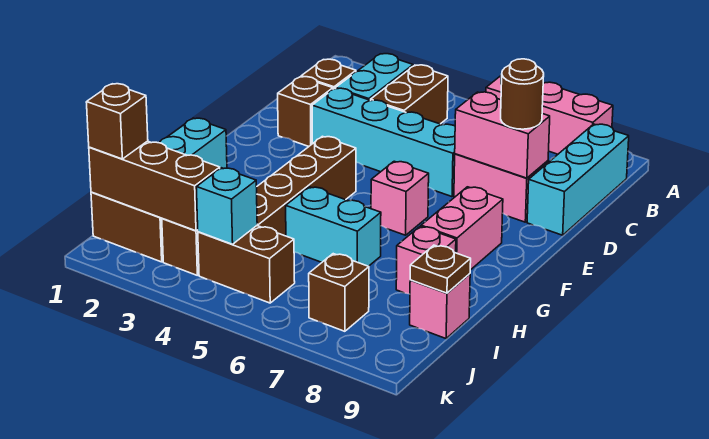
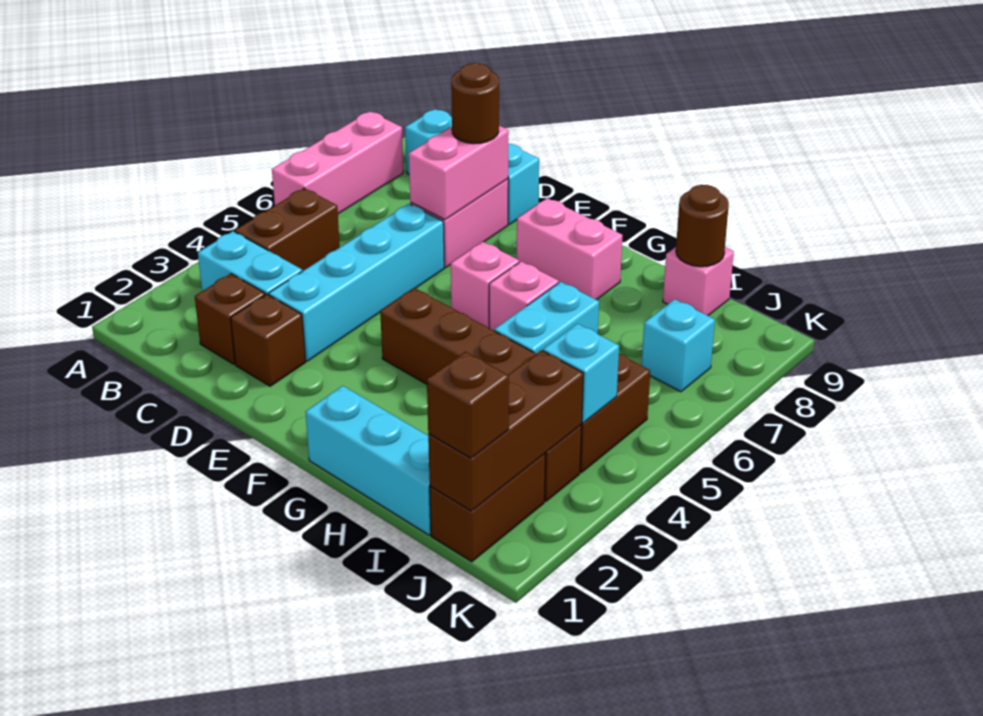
brown brick B4:C4 level 1 -> brown brick B4:B5 level 1
pink brick H8 level 1 -> pink brick G6 level 1
brown plate I9 level 2 -> brown round brick I9 level 2
brown brick J7 level 1 -> cyan brick J7 level 1

